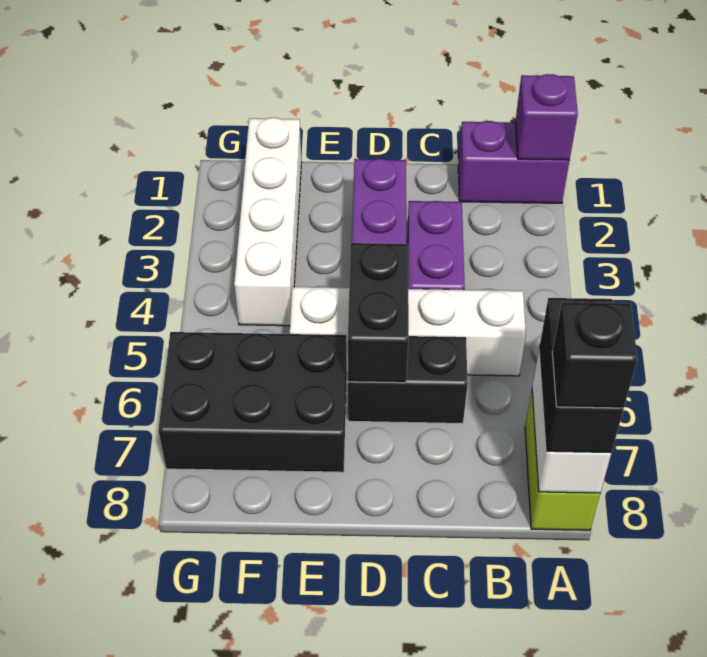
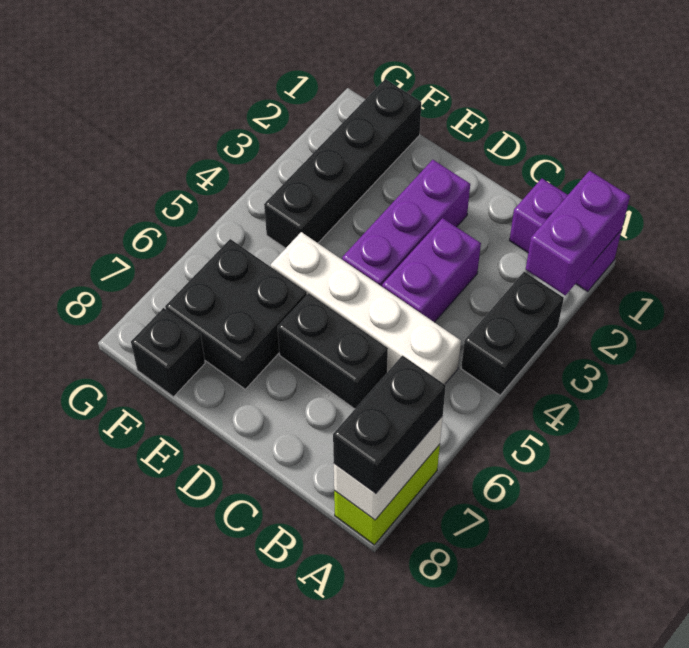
purple brick A1 level 2 -> purple brick A1:A2 level 2
black brick A8 level 4 -> black brick F8 level 1
black brick D5:D6 level 2 -> black brick A3:A4 level 1
black brick E6:G7 level 1 -> black brick E6:F7 level 1
white brick F1:F4 level 1 -> black brick F1:F4 level 1

